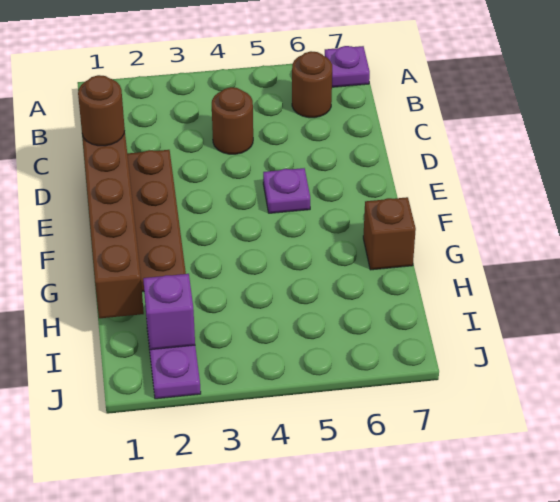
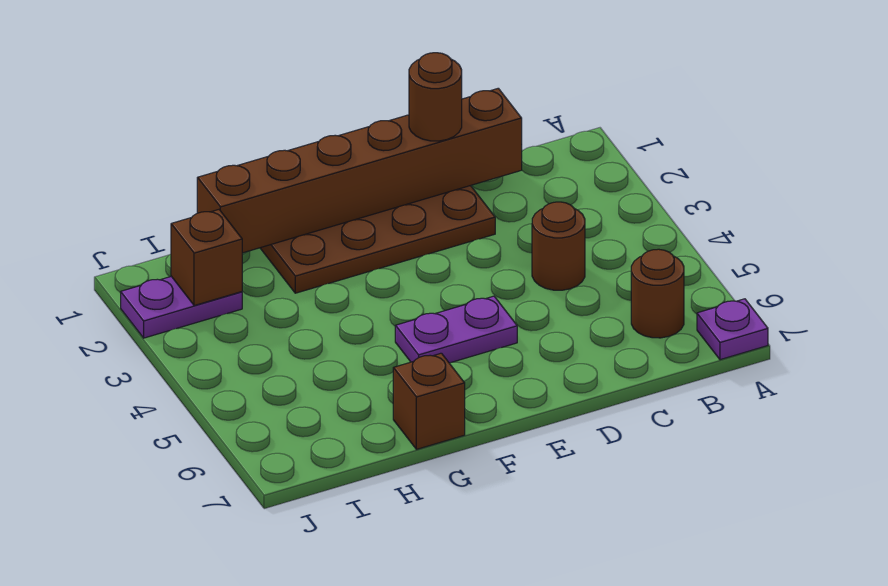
purple plate E5 level 1 -> purple plate E5:F5 level 1
purple brick I2 level 2 -> brown brick I2 level 2

